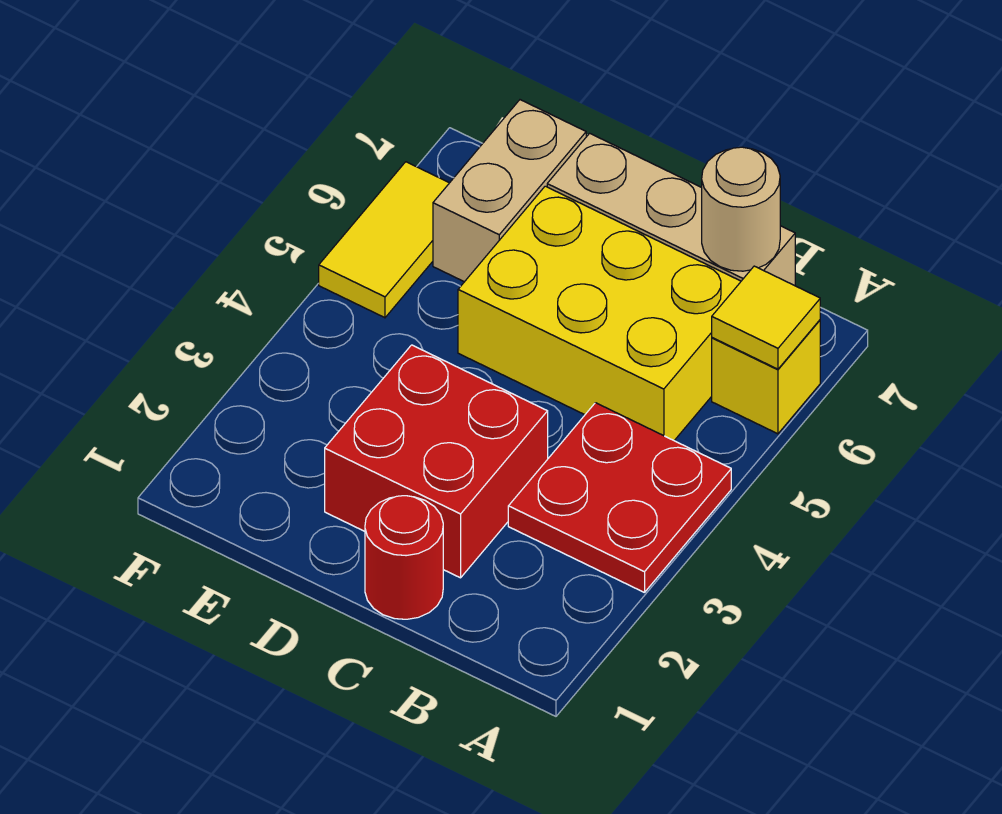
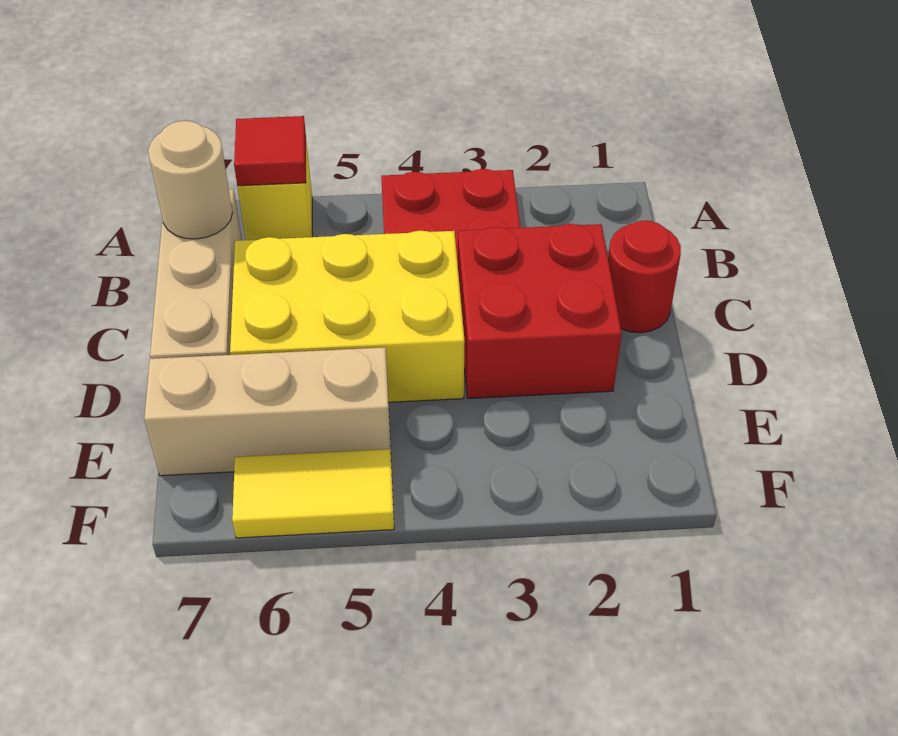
yellow tile A6 level 2 -> red tile A6 level 2
yellow brick B5:D6 level 1 -> yellow brick C4:D6 level 1
tan brick E6:E7 level 1 -> tan brick E5:E7 level 1

